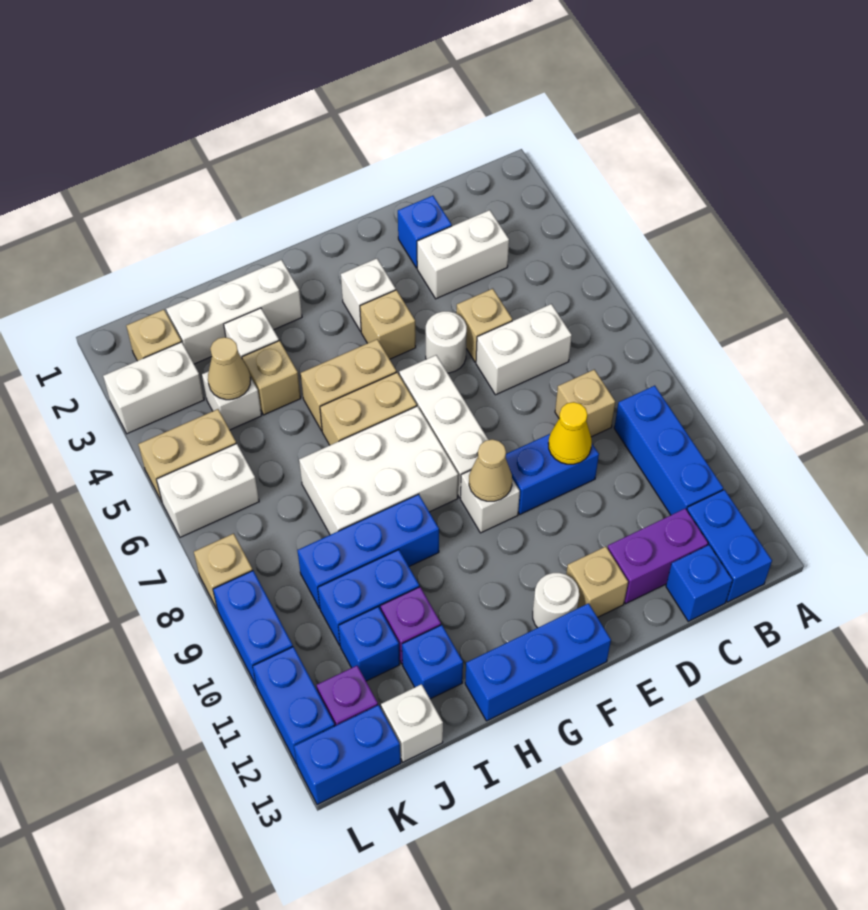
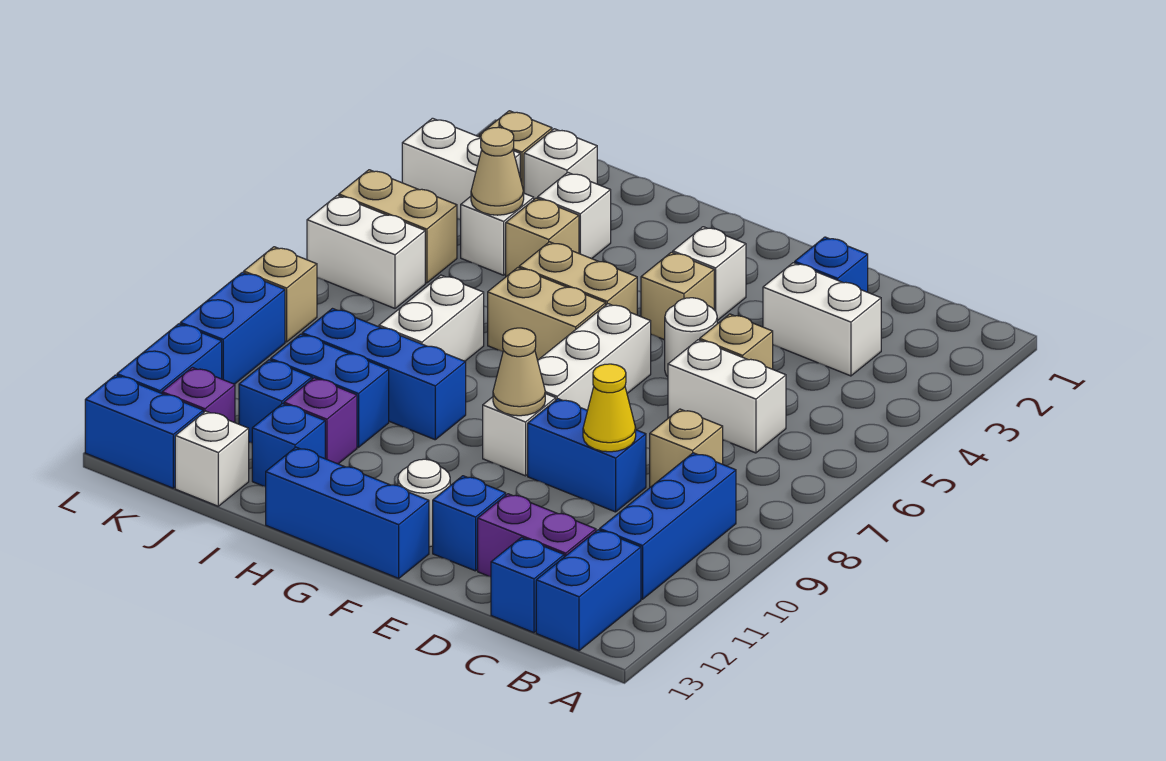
tan brick E12 level 1 -> blue brick E12 level 1
white brick G7:I8 level 1 -> white brick I7:I8 level 1
white brick H2:J2 level 1 -> white brick J2 level 1

